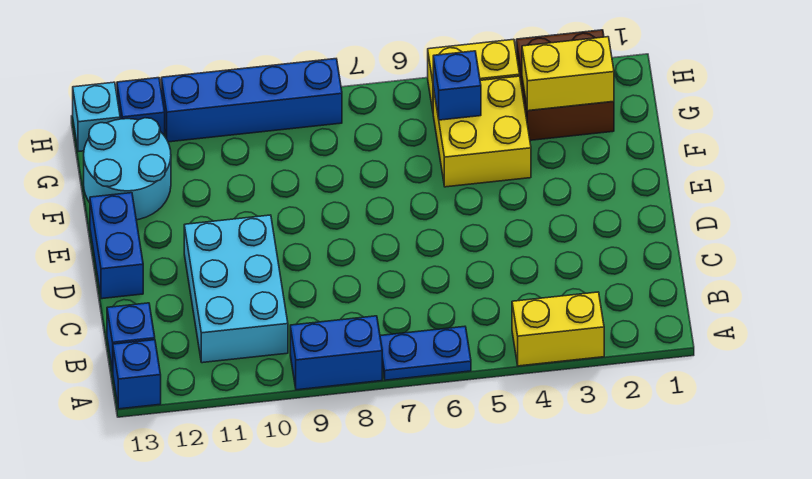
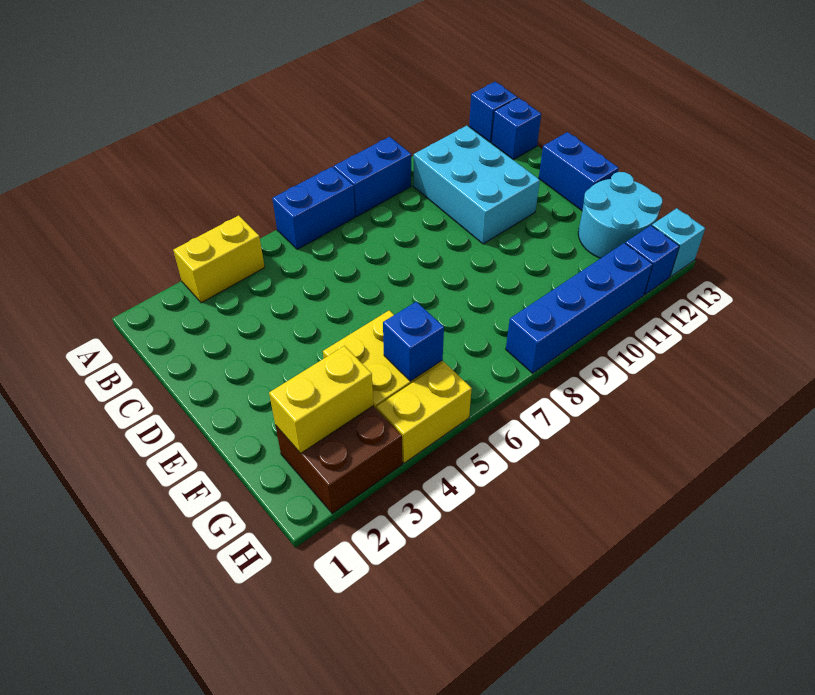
blue plate A6:A7 level 1 -> blue brick A6:A7 level 1

